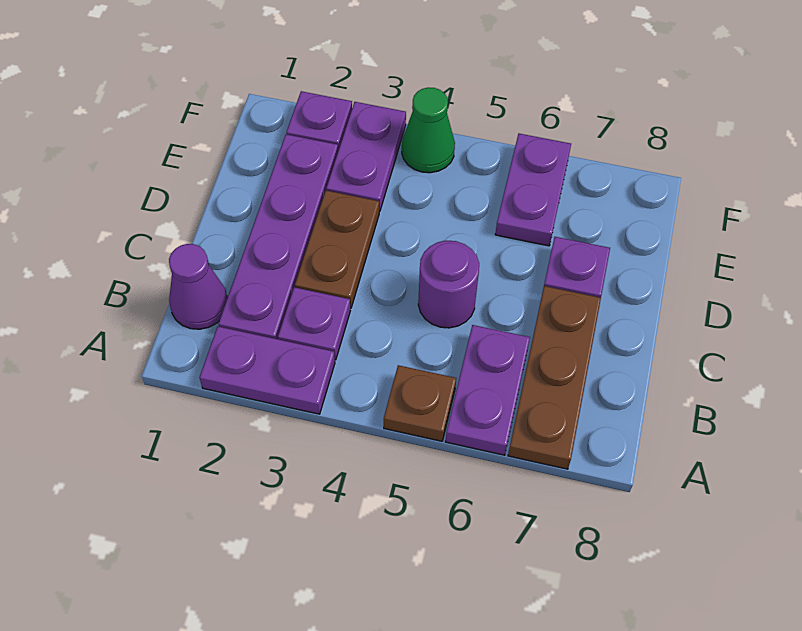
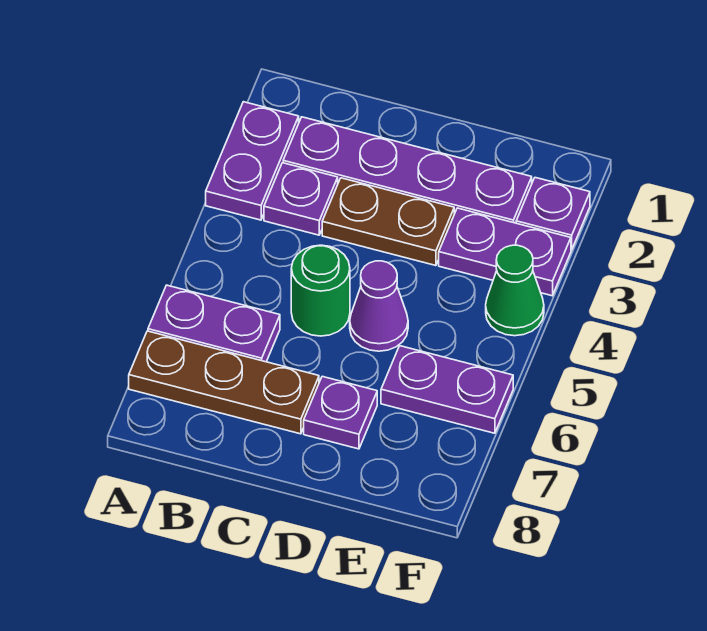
brown plate A5 level 1 -> none
purple cone B1 level 1 -> purple cone D5 level 1
purple round brick C5 level 1 -> green round brick C5 level 1

